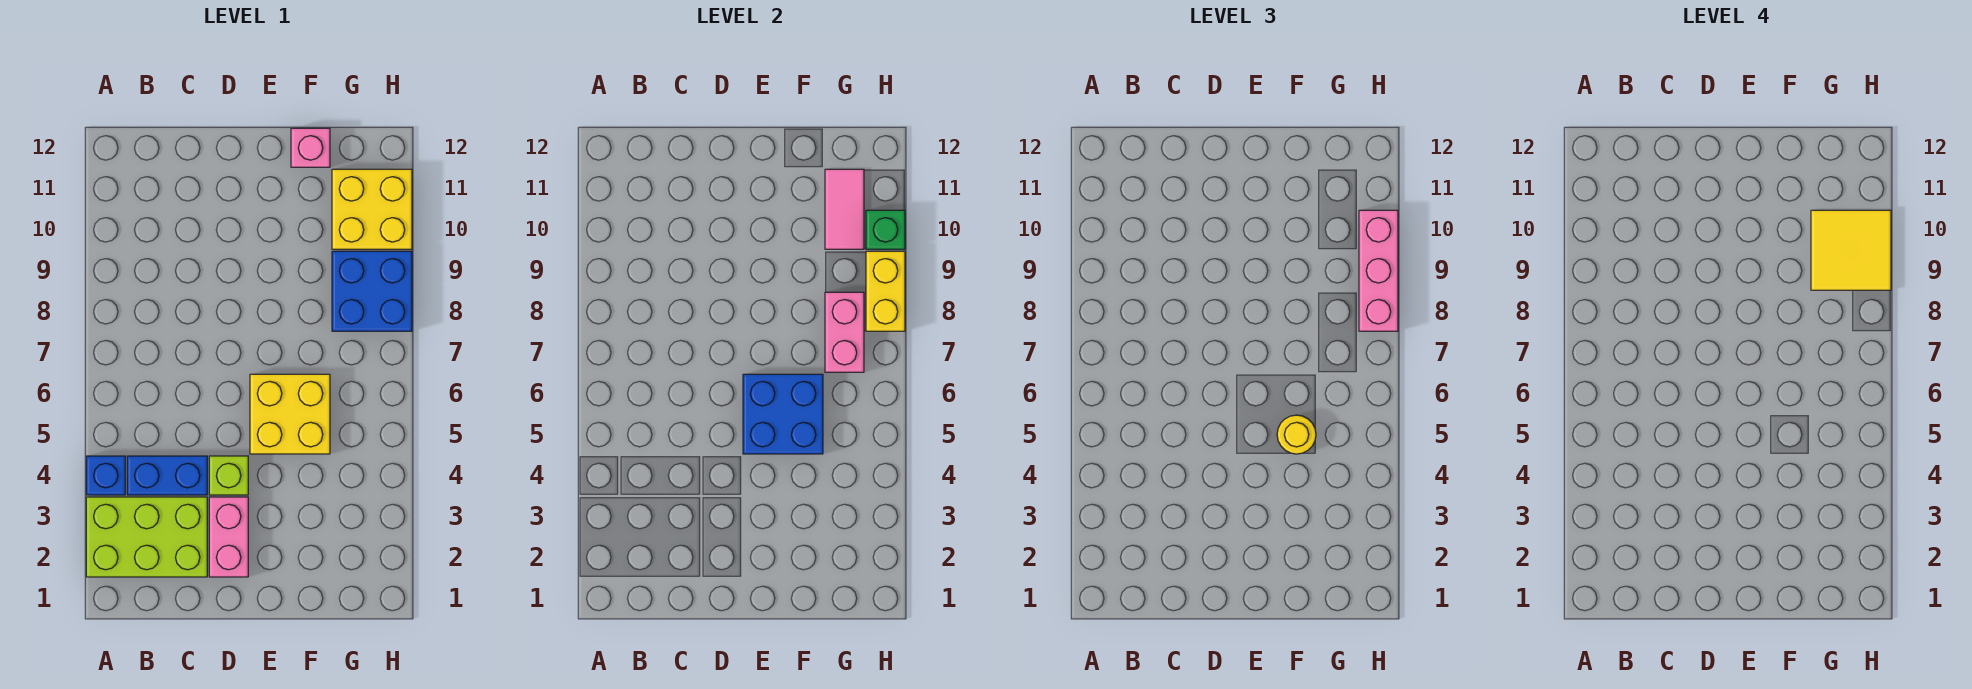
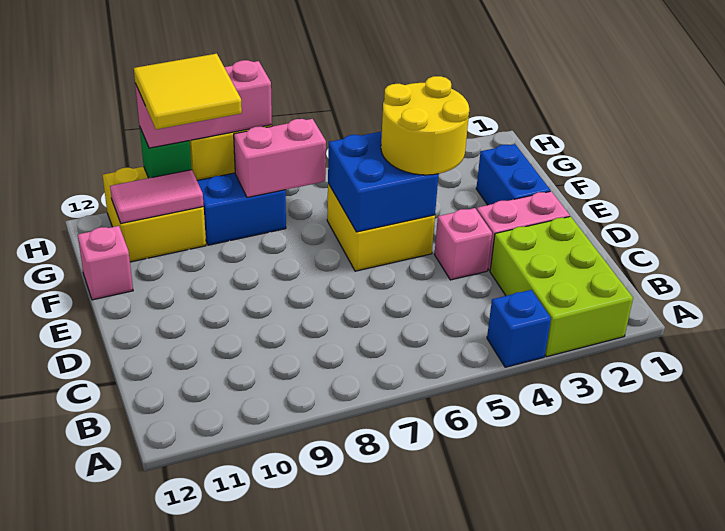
blue brick B4:C4 level 1 -> blue brick E2:F2 level 1
lime brick D4 level 1 -> pink brick D4 level 1
yellow round brick F5 level 3 -> yellow round brick E4:F5 level 3

